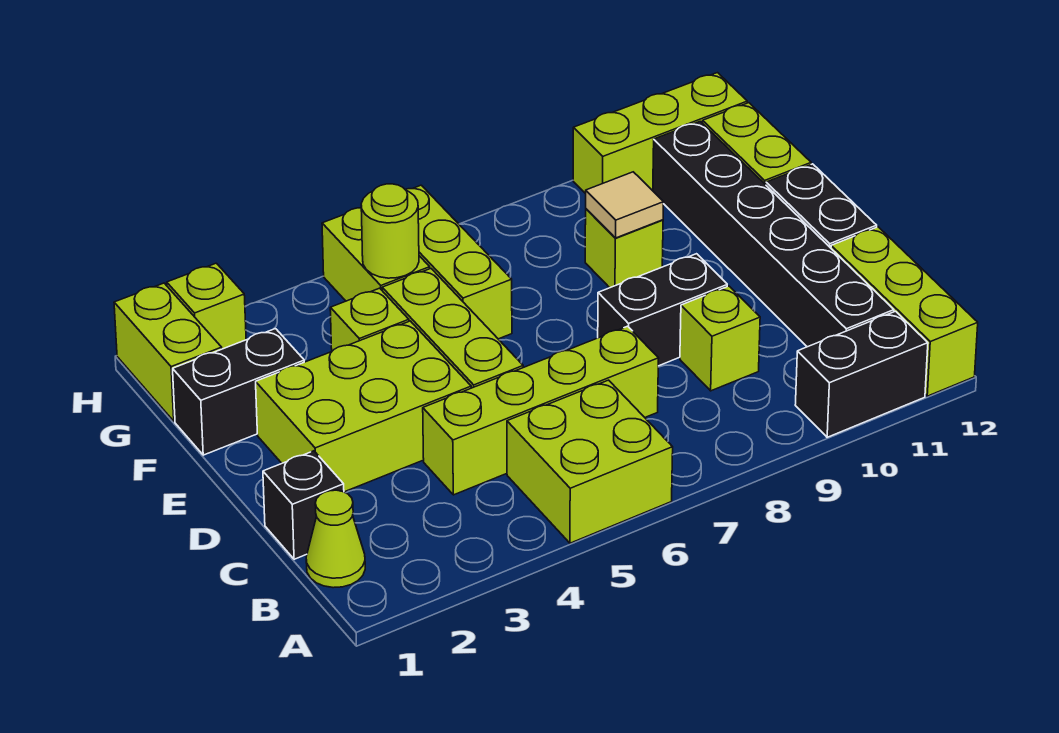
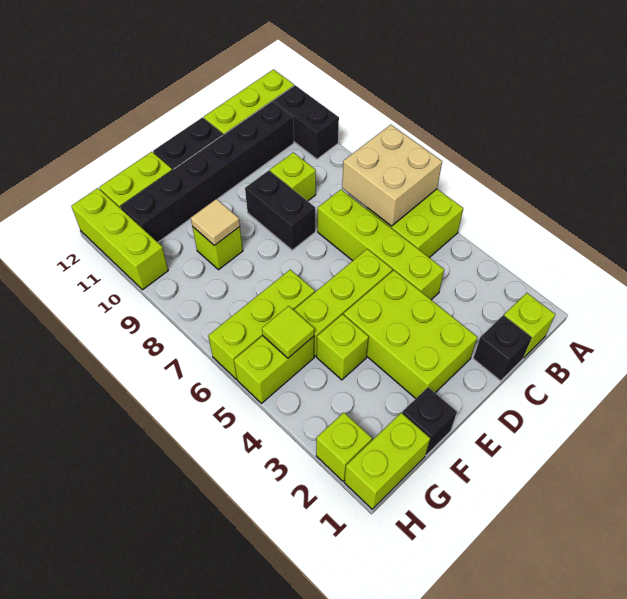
none -> tan brick A6:B7 level 2
lime cone B1 level 1 -> lime brick B1 level 1
black brick F1:F2 level 1 -> black brick F1 level 1
lime round brick G5 level 2 -> lime tile G5 level 2

